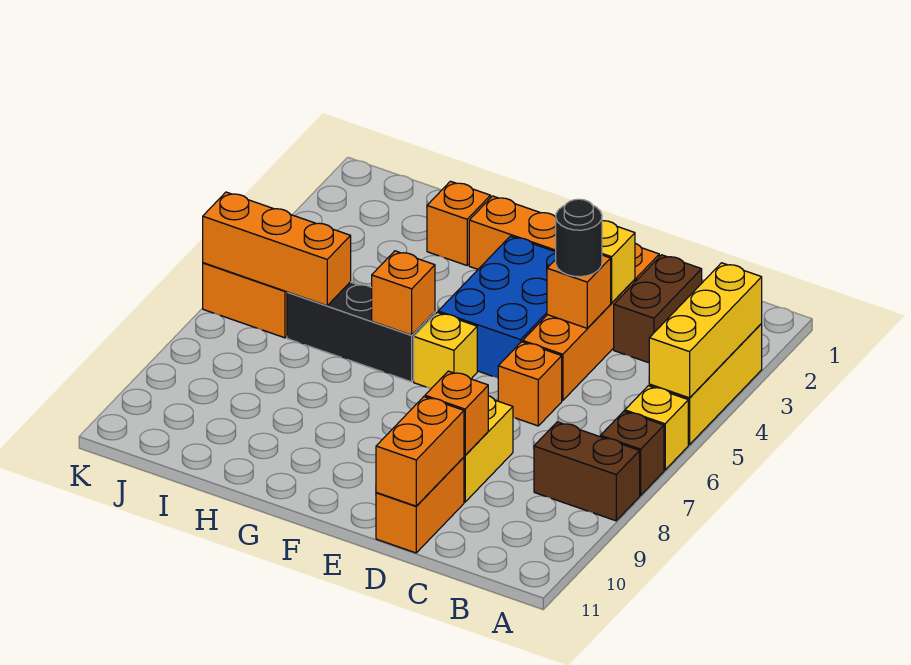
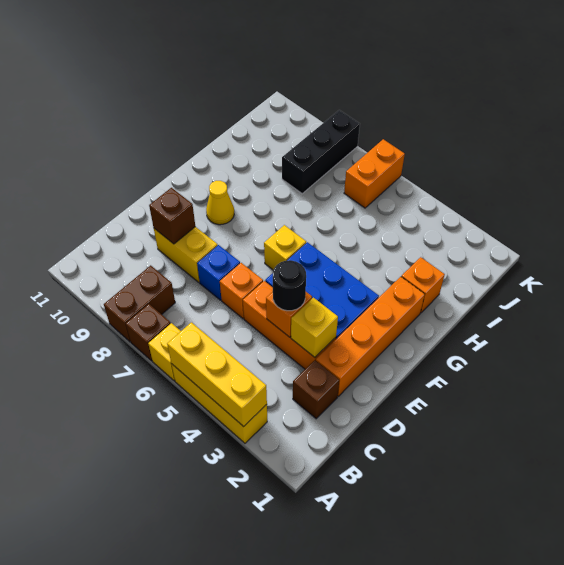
brown brick C2:C3 level 1 -> brown brick C2 level 1
none -> blue brick D7 level 1
orange brick D9 level 2 -> brown brick D9 level 2
orange brick D10:D11 level 1 -> none
orange brick D10:D11 level 2 -> none
none -> yellow cone F9 level 1
black brick G6:I6 level 1 -> black brick I8:K8 level 1
orange brick G6 level 2 -> none
orange brick I6:K6 level 2 -> none

